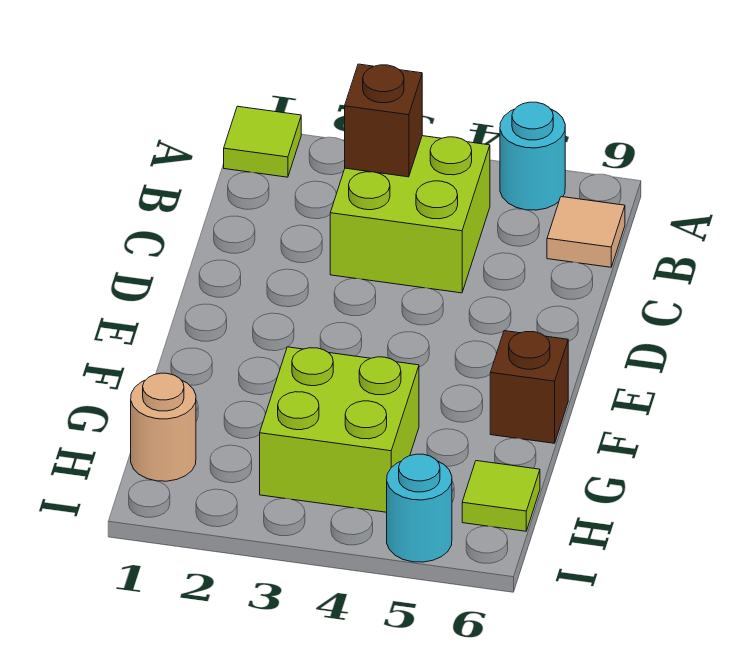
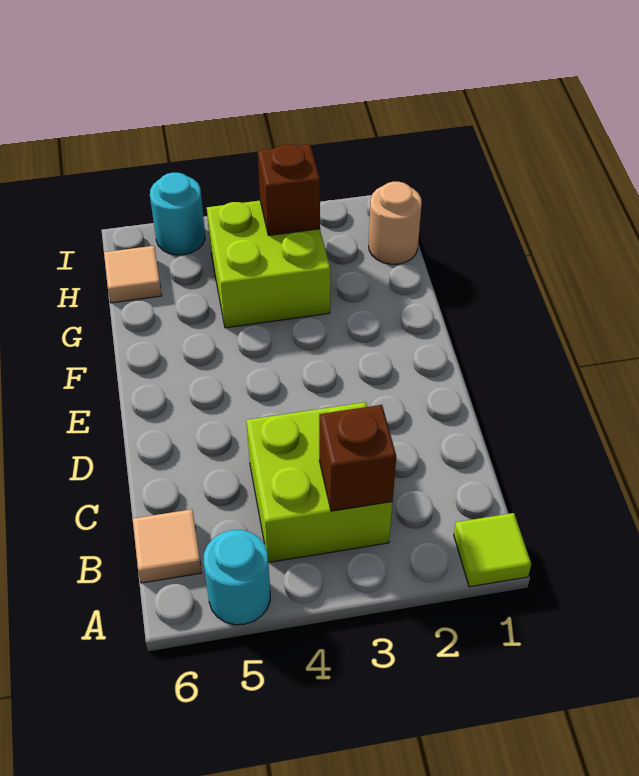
brown brick F6 level 1 -> brown brick H3 level 2
lime tile H6 level 1 -> tan tile H6 level 1

